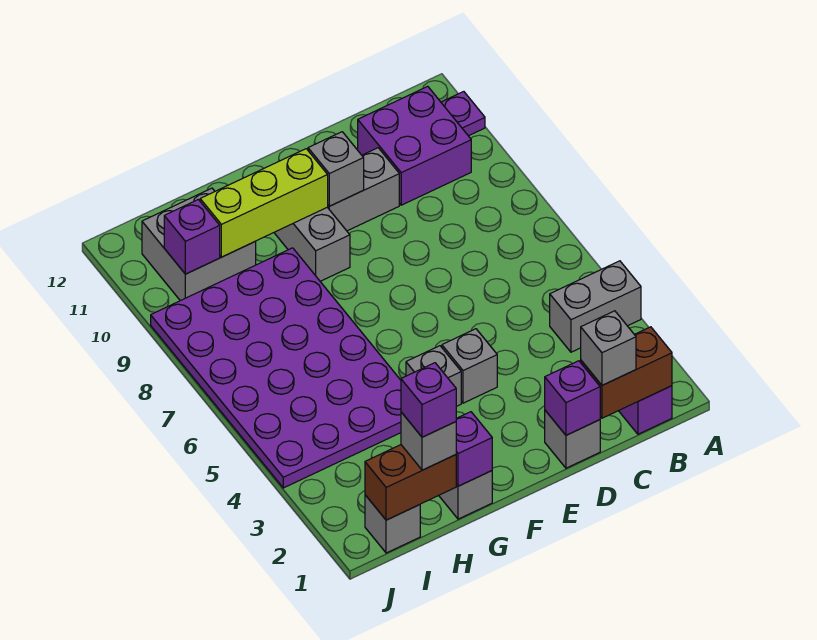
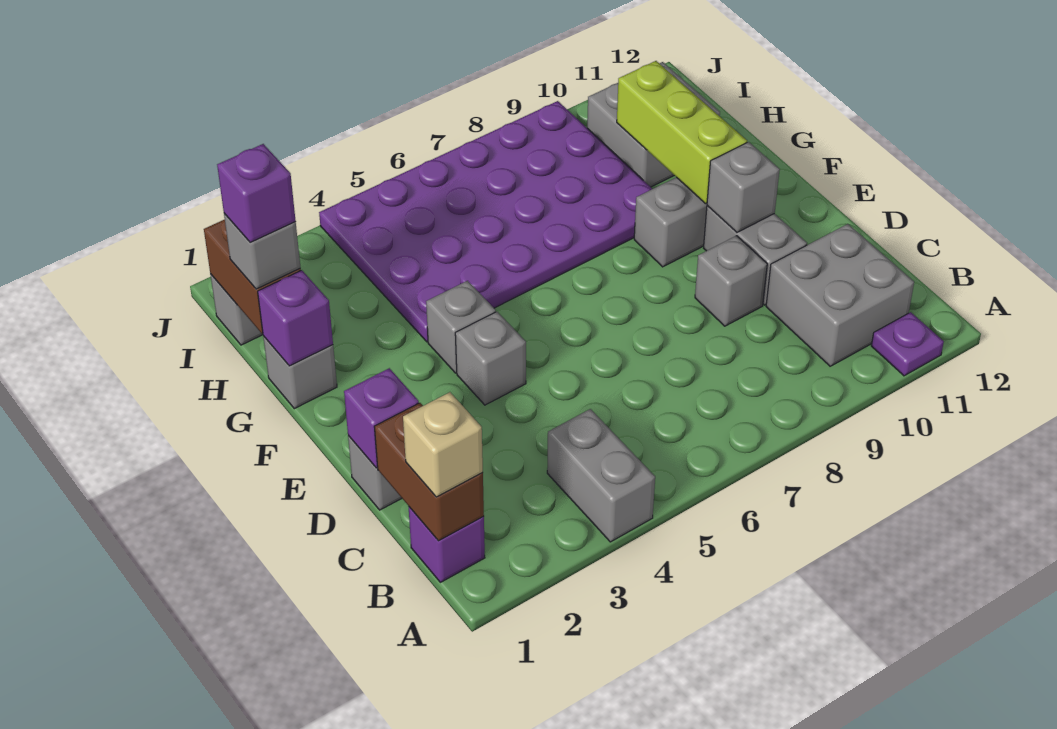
none -> tan brick B1 level 3
purple brick B10:C11 level 1 -> grey brick B10:C11 level 1
grey brick C1 level 3 -> grey brick D9 level 1
purple brick I10 level 2 -> none

